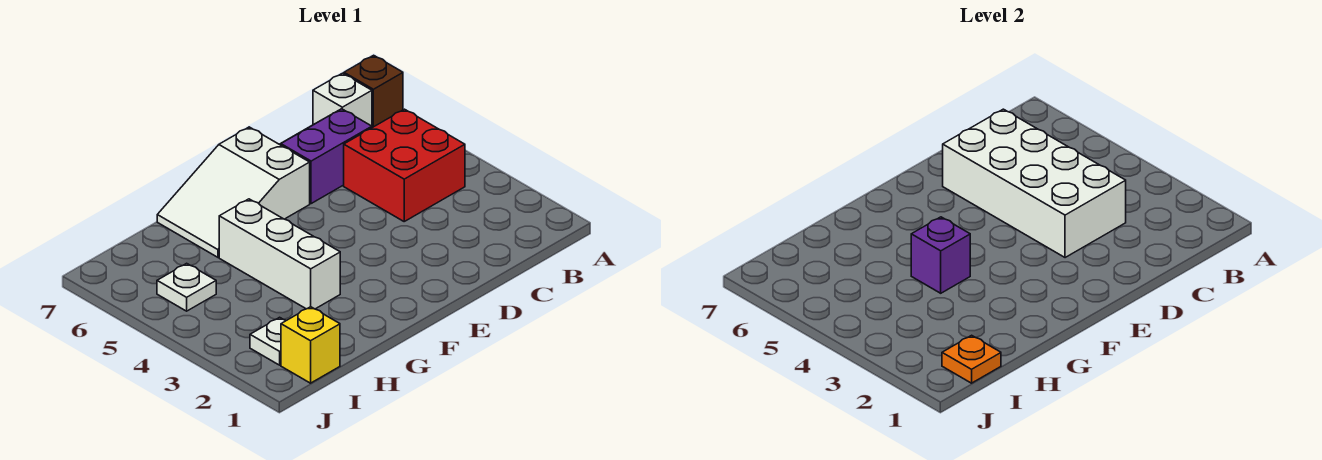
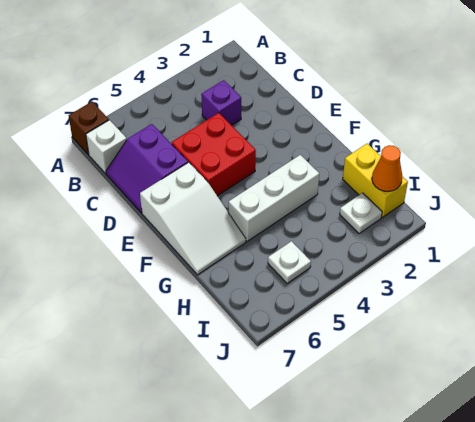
red brick B4:C5 level 1 -> red brick D4:E5 level 1
white brick C3:D6 level 2 -> none
purple brick G4 level 2 -> purple brick C3 level 1
yellow brick I1 level 1 -> yellow brick H1:I1 level 1
orange plate I1 level 2 -> orange cone I1 level 2

